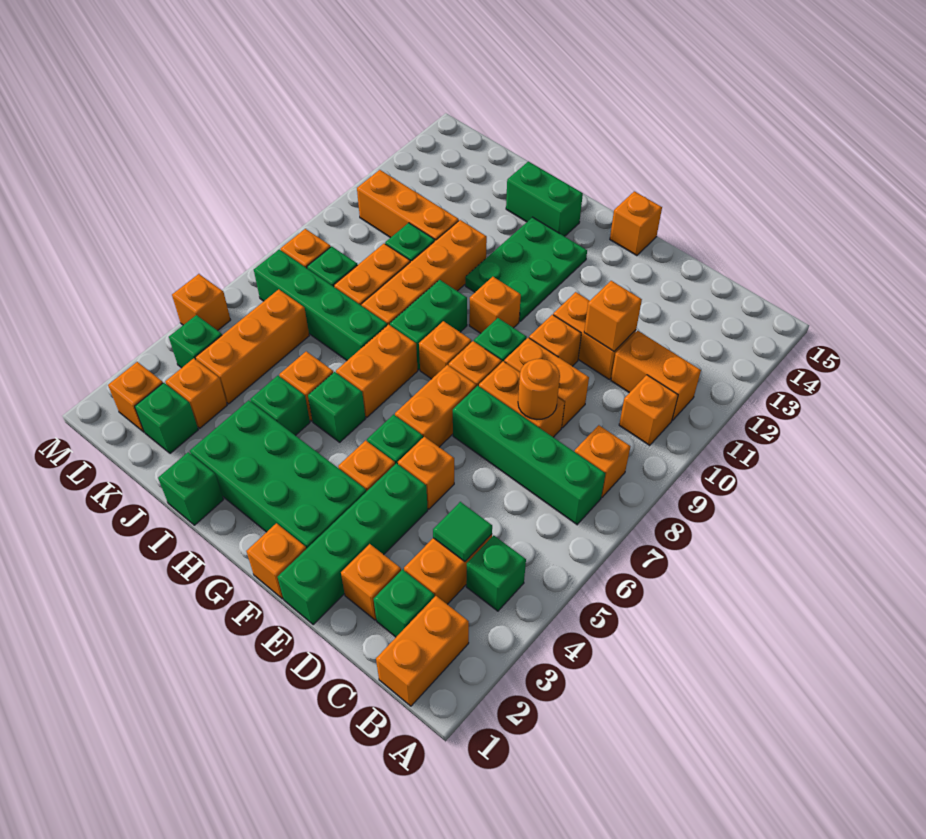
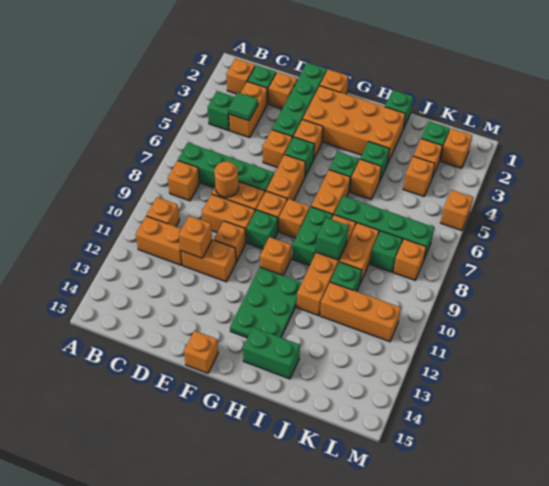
orange brick B1:B2 level 1 -> orange brick B2 level 1
green brick F2:I3 level 1 -> orange brick F2:I3 level 1
orange brick K4:K6 level 1 -> orange brick K4 level 1
green brick L4 level 1 -> green brick I9 level 2

